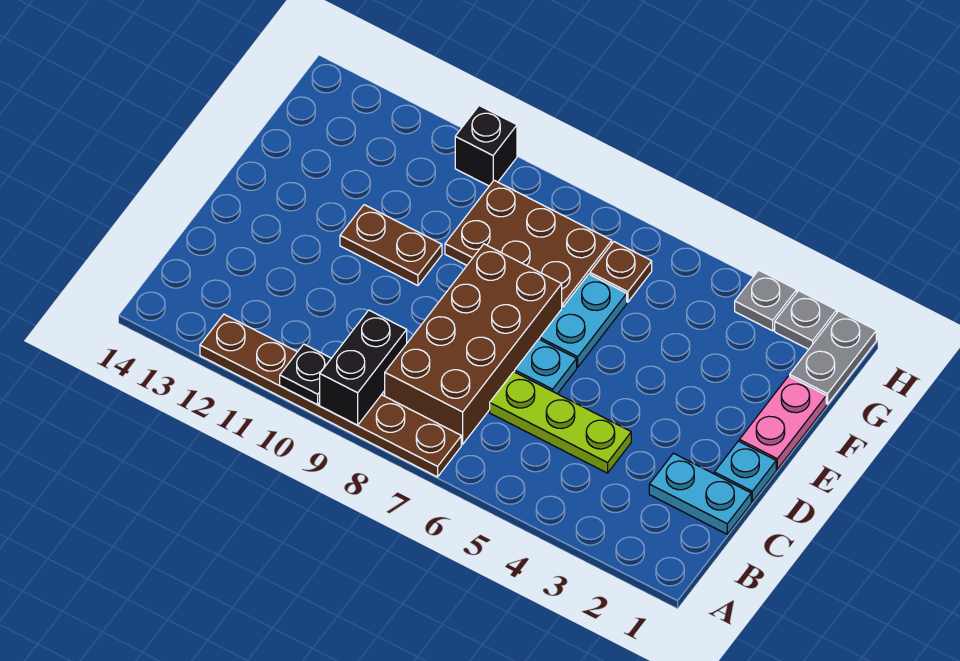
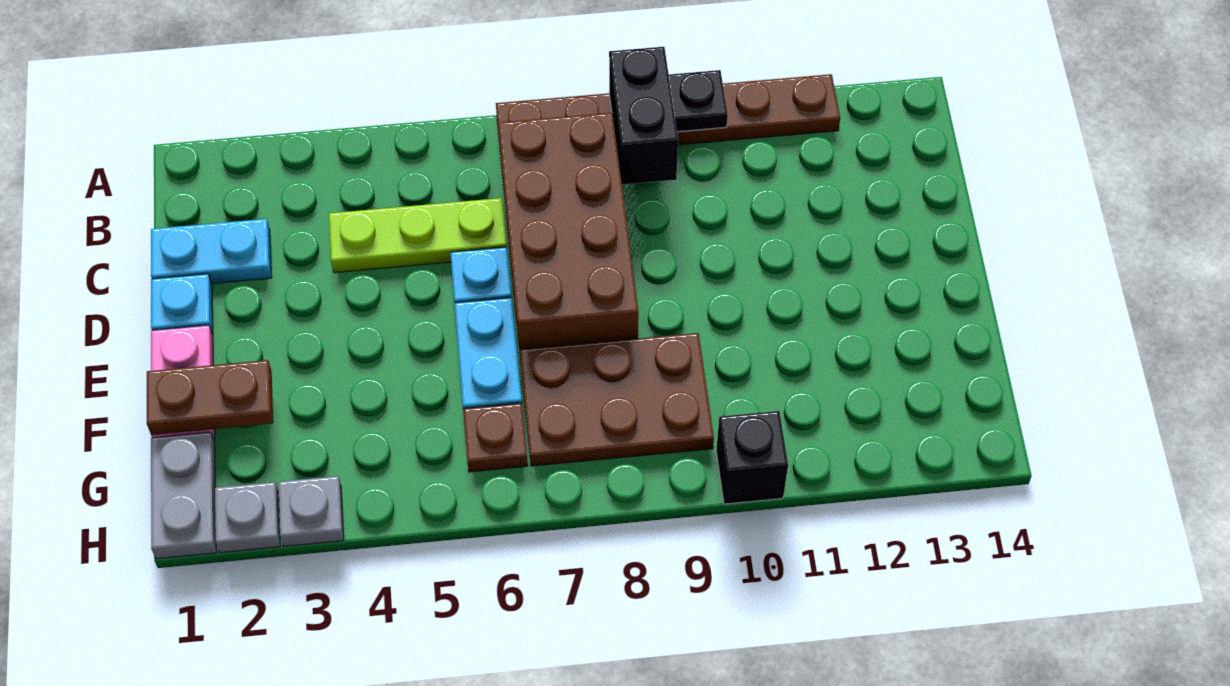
brown plate E10:E11 level 1 -> brown plate F1:F2 level 2

